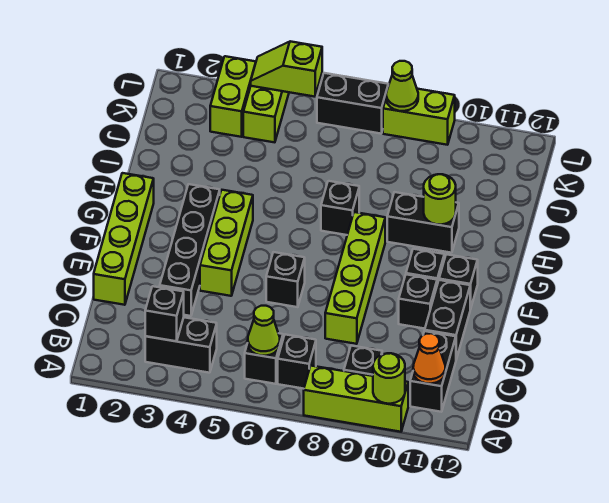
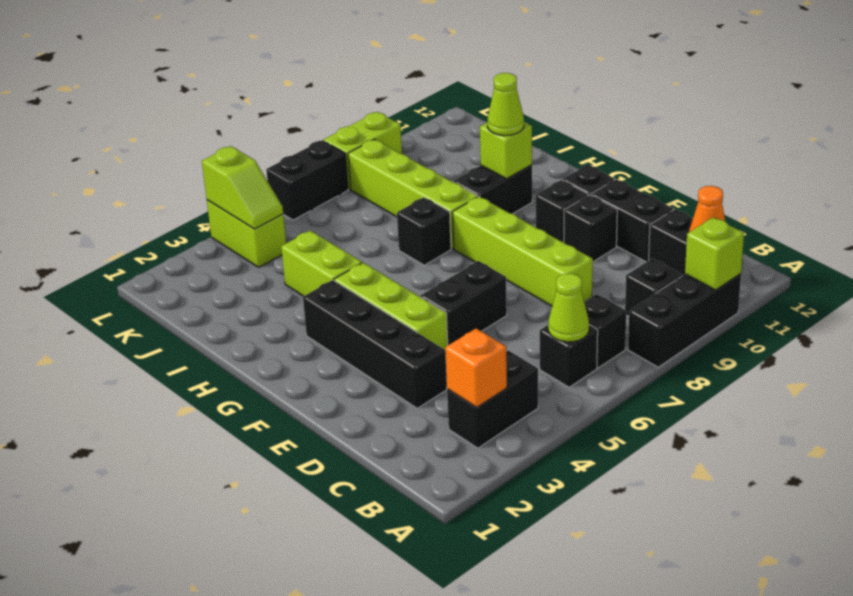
lime brick A8:A10 level 1 -> black brick A8:A10 level 1
lime round brick A10 level 2 -> lime brick A10 level 2
black brick B3 level 2 -> orange brick B3 level 2
lime brick D1:G1 level 1 -> lime brick H8:K8 level 1
black brick E6 level 1 -> black brick E5:E6 level 1
lime round brick H10 level 2 -> lime brick H10 level 2
lime brick K3:L3 level 1 -> lime brick H4:I4 level 1
lime slope L4:L5 level 2 top 5 -> lime slope K4:L4 level 2 top L
lime cone L8 level 2 -> lime cone H10 level 3

